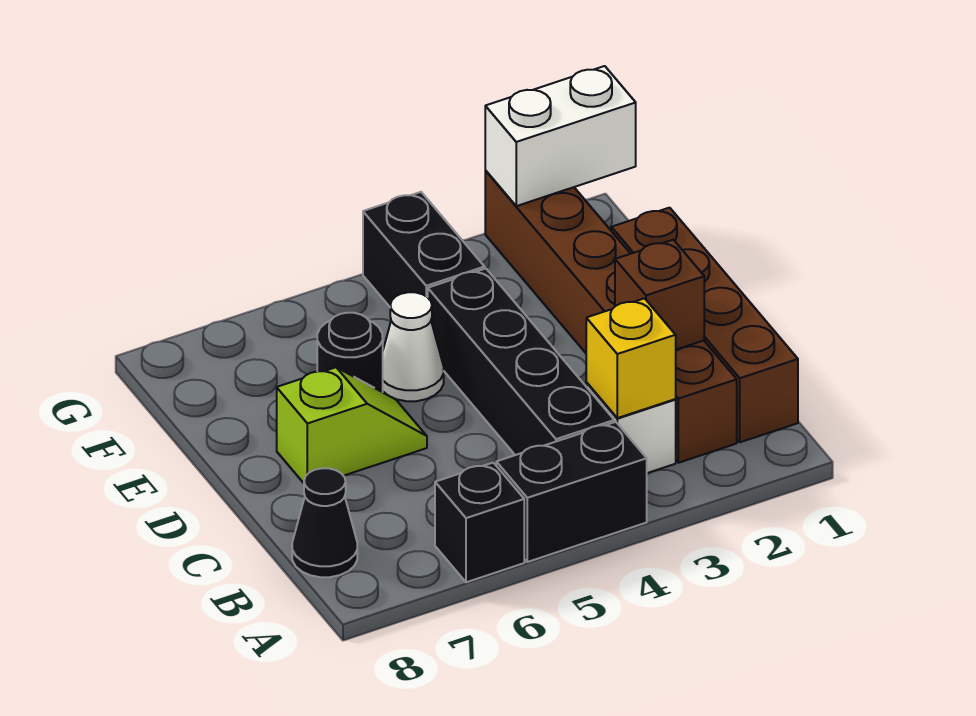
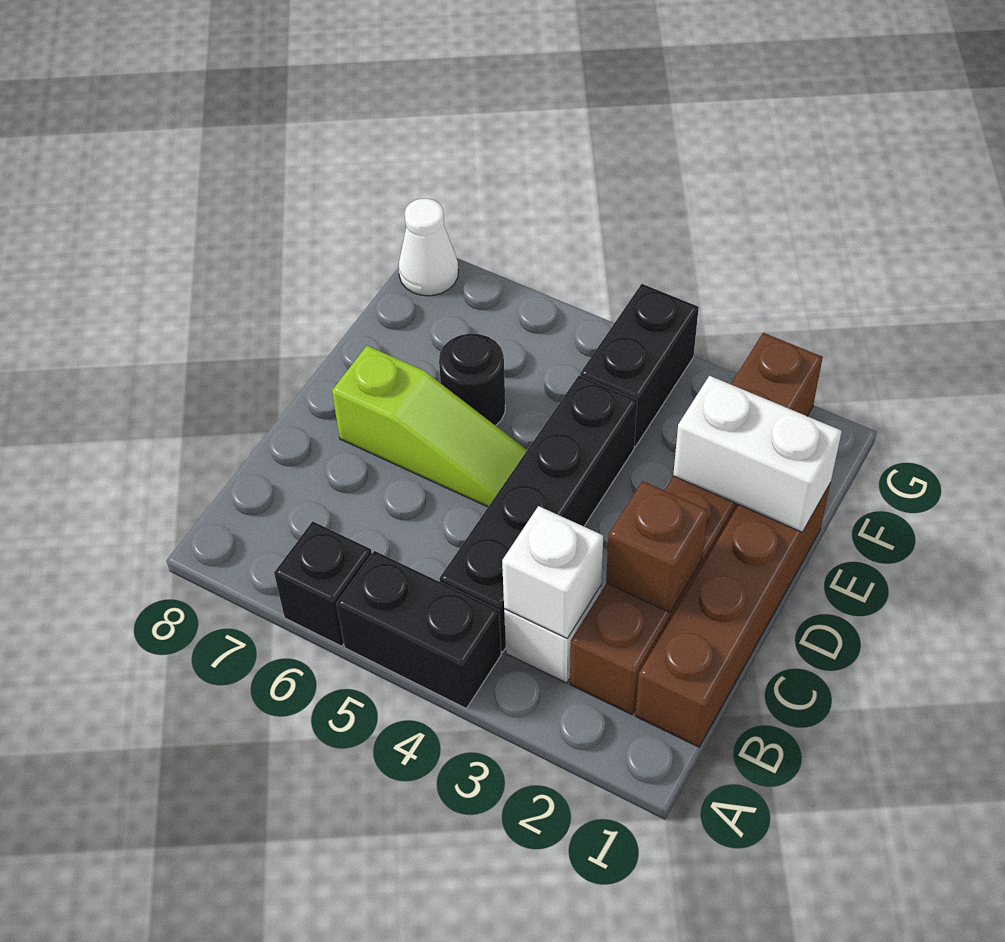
yellow brick B3 level 2 -> white brick B3 level 2
black cone B8 level 1 -> none
lime slope D6:D7 level 1 top 7 -> lime slope D5:D7 level 1 top 7
white cone E5 level 1 -> white cone G8 level 1
white brick G1:G2 level 2 -> white brick E1:E2 level 2

